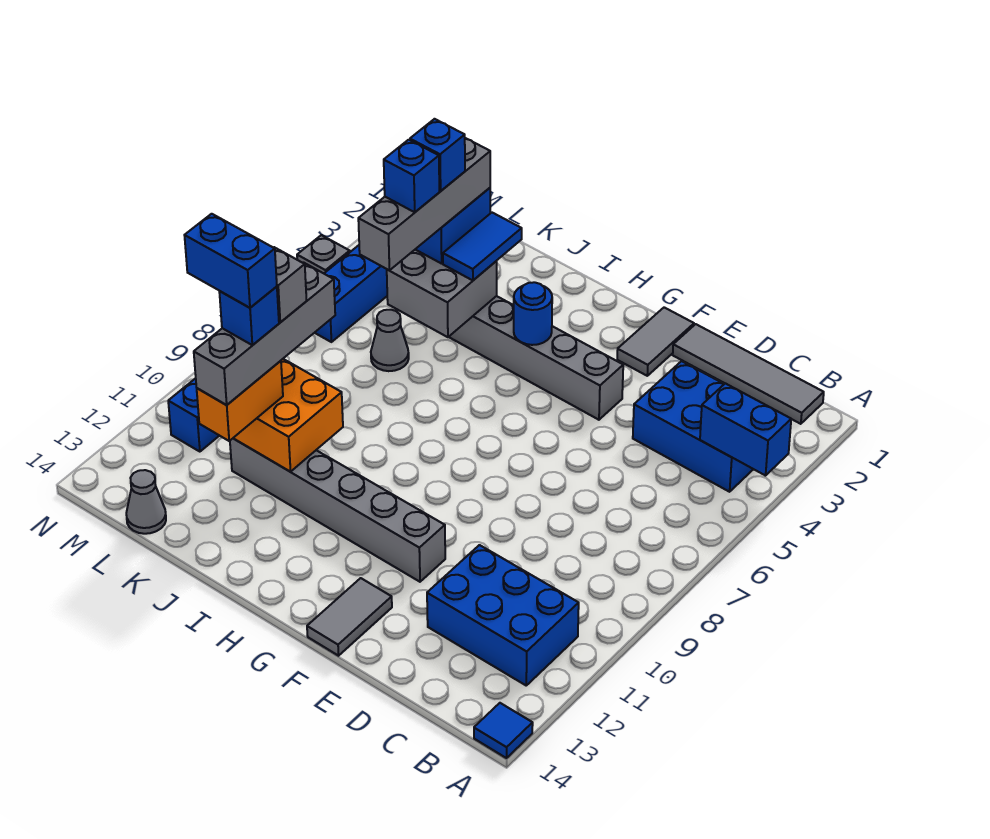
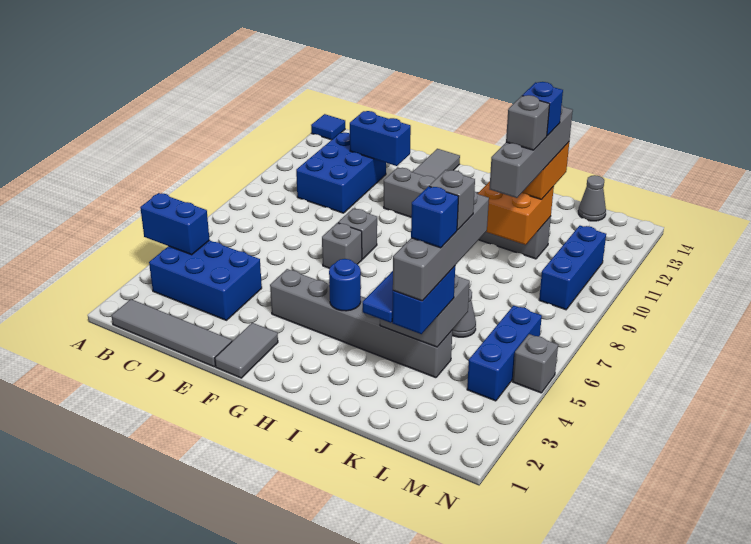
blue brick B11:D12 level 1 -> blue brick C10:D12 level 1
none -> grey brick F7 level 1
none -> grey brick F8 level 1
blue brick K5 level 5 -> grey brick K5 level 5
blue brick K11:L11 level 6 -> blue brick D12:E12 level 2

